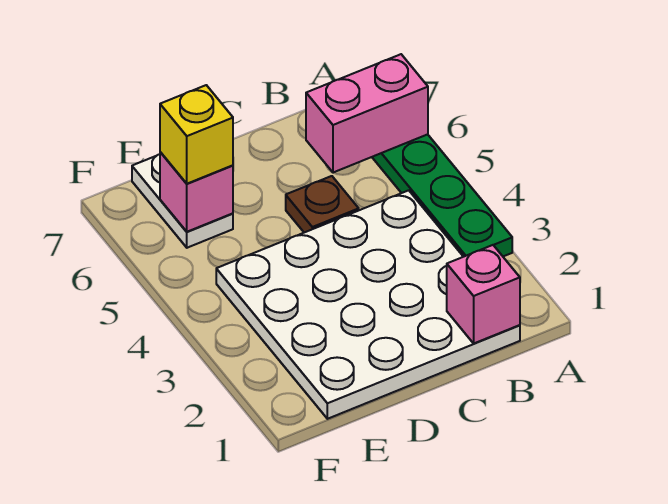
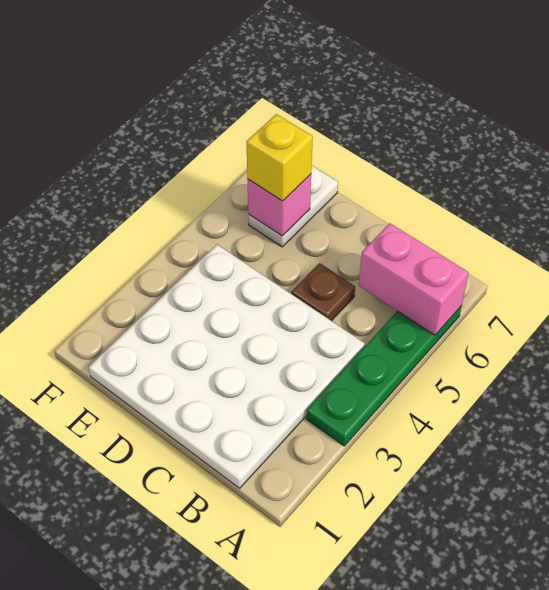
pink brick B1 level 2 -> none

